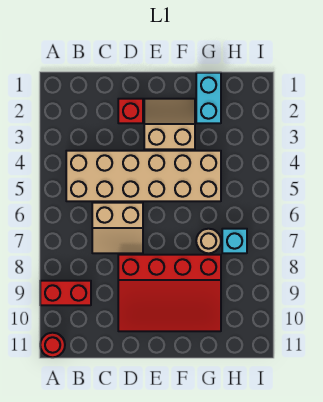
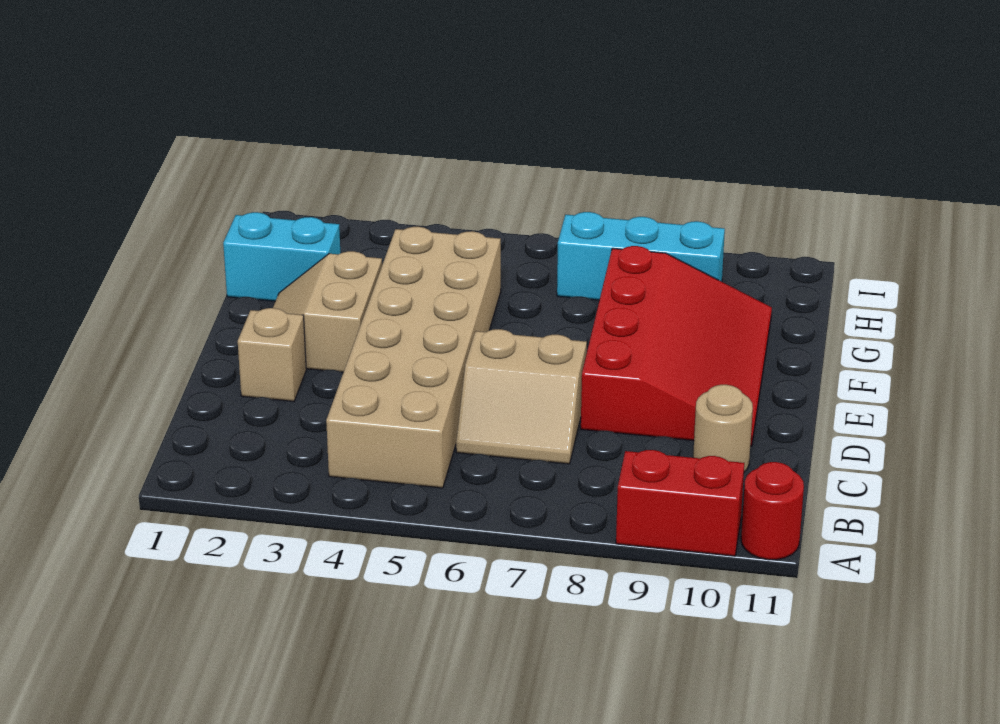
red brick A9:B9 level 1 -> red brick A9:A10 level 1
tan slope C6:D7 level 1 top 6 -> tan slope C6:D7 level 1 top D
red brick D2 level 1 -> tan brick D2 level 1
tan round brick G7 level 1 -> tan round brick C10 level 1
cyan brick H7 level 1 -> cyan brick H7:H9 level 1

